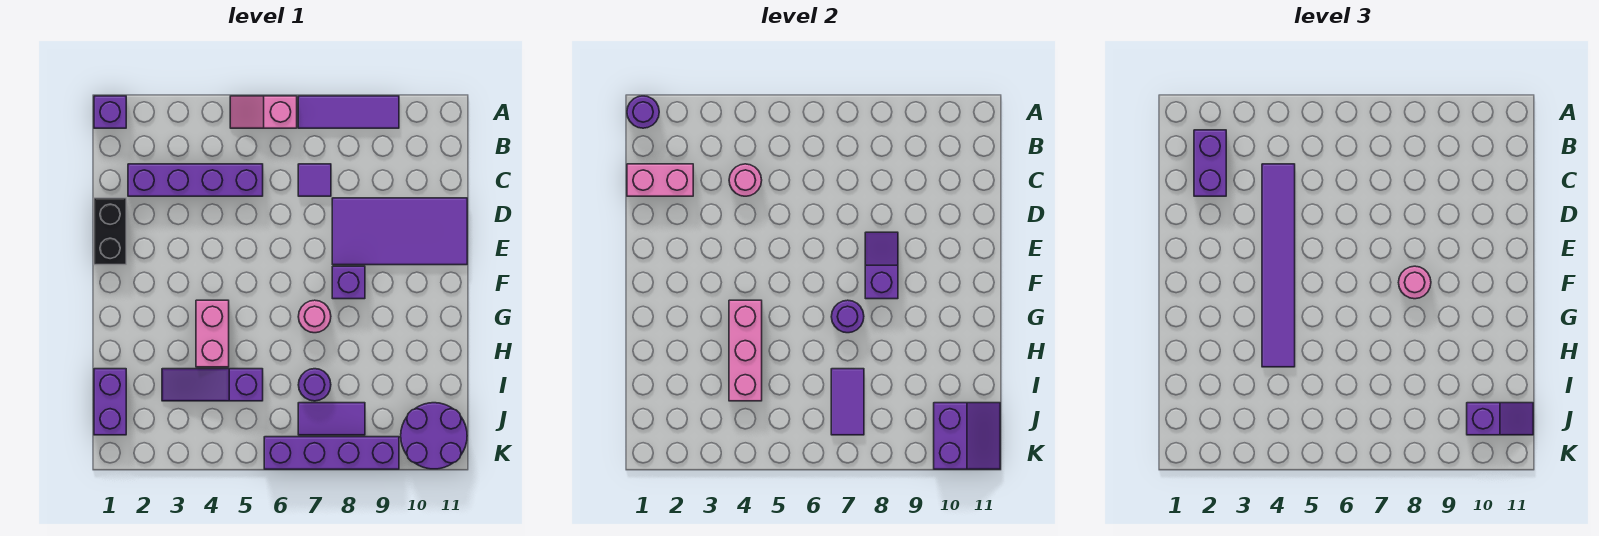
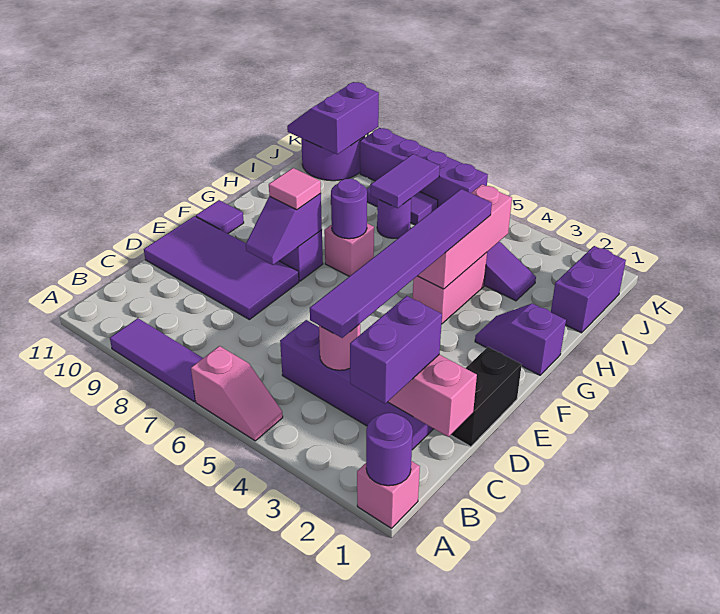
purple brick A1 level 1 -> pink brick A1 level 1
purple tile C7 level 1 -> purple tile F11 level 1
pink round brick F8 level 3 -> pink tile F8 level 3
pink round brick G7 level 1 -> pink brick G7 level 1
purple slope J10:J11 level 3 top 10 -> purple slope G1:G2 level 1 top 1

